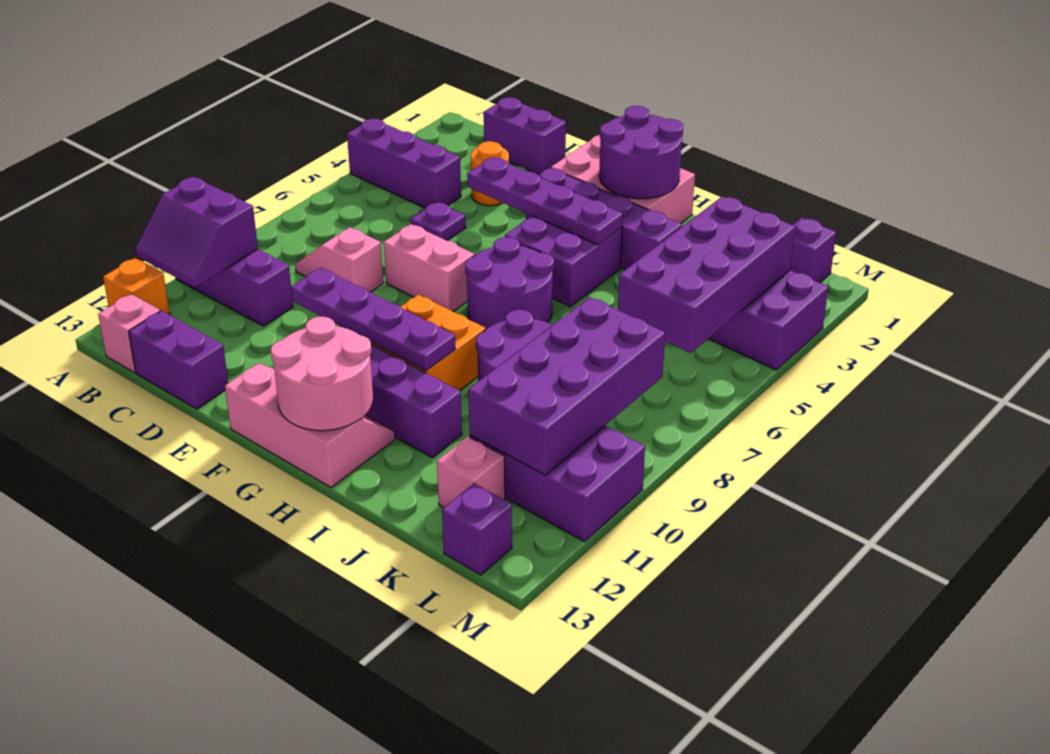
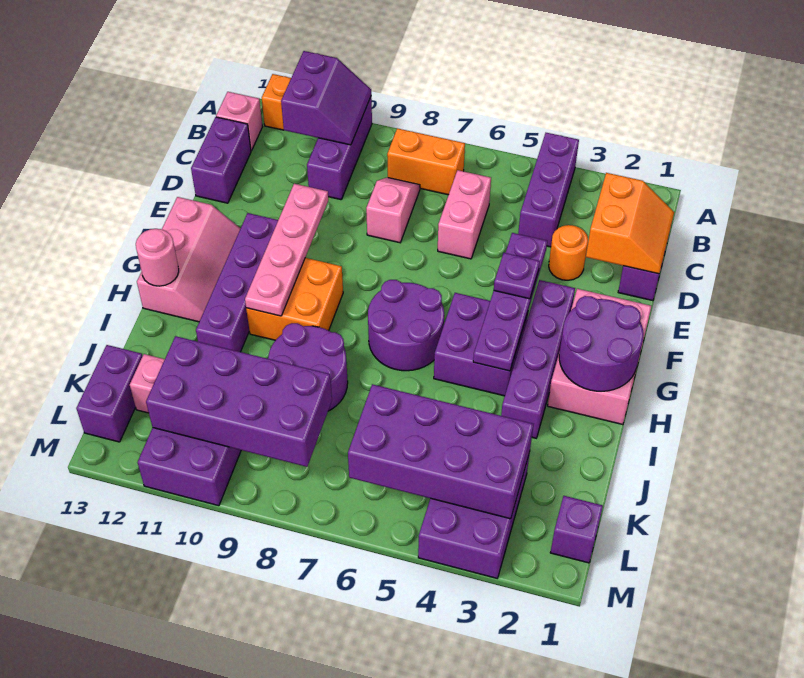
purple slope A10:B11 level 2 top 10 -> purple slope A10:B11 level 2 top 11
none -> orange brick B7:B8 level 1
none -> orange slope C1:D2 level 2 top 2
purple plate D5 level 1 -> purple plate F4 level 3
pink brick E7:F7 level 1 -> pink brick C6:D6 level 1
purple plate E10:H10 level 2 -> pink plate E10:H10 level 2
pink round brick G12:H13 level 2 -> pink round brick H13 level 2
purple brick L13 level 1 -> purple brick K13:L13 level 1

